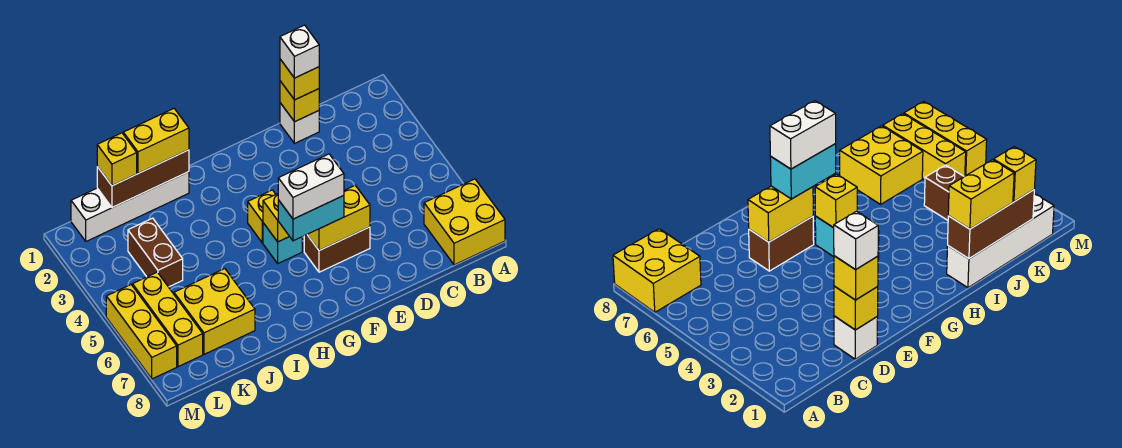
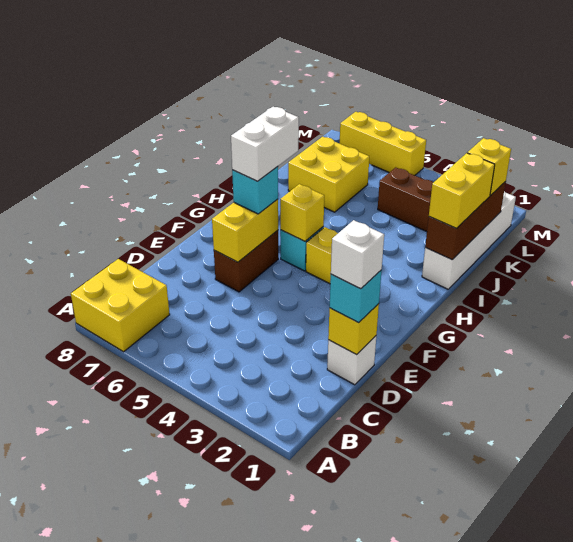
yellow brick D1 level 3 -> cyan brick D1 level 3
cyan brick F6:G6 level 3 -> cyan brick F6 level 3
yellow brick L5:L7 level 1 -> none

